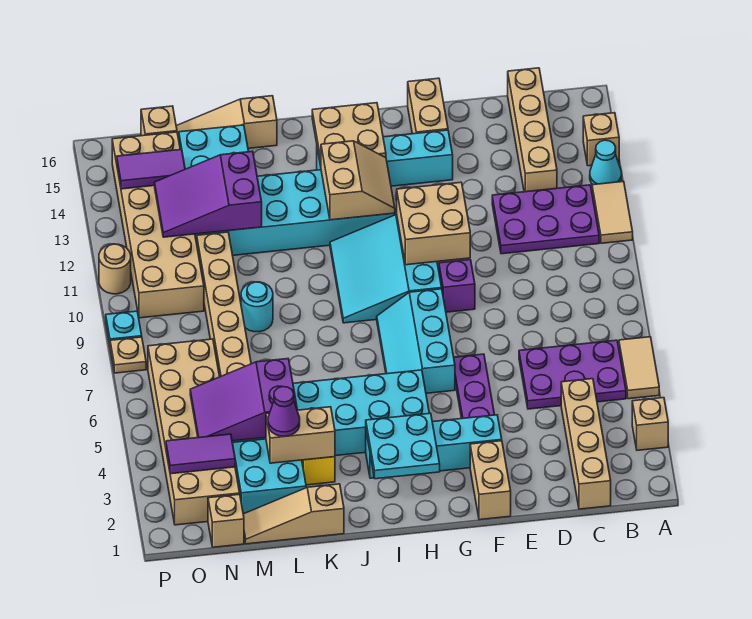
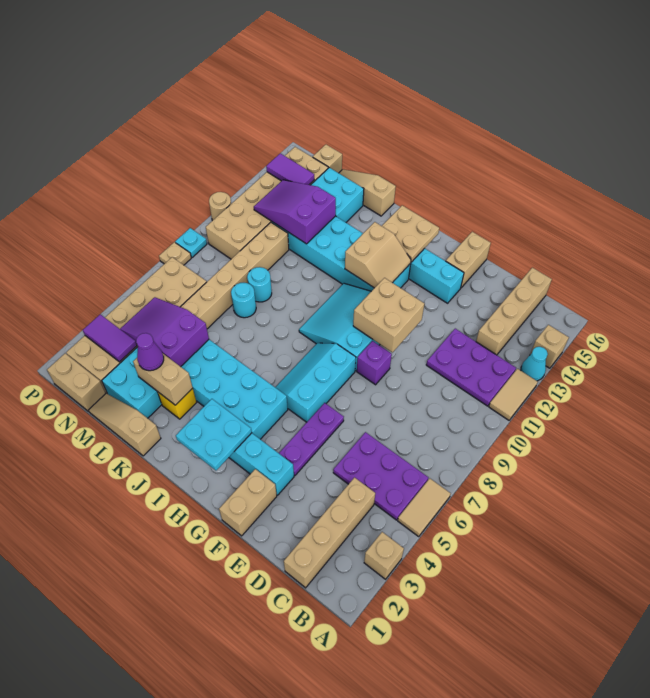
none -> cyan round brick L8 level 1
tan brick N1 level 1 -> tan brick N1:O1 level 1

